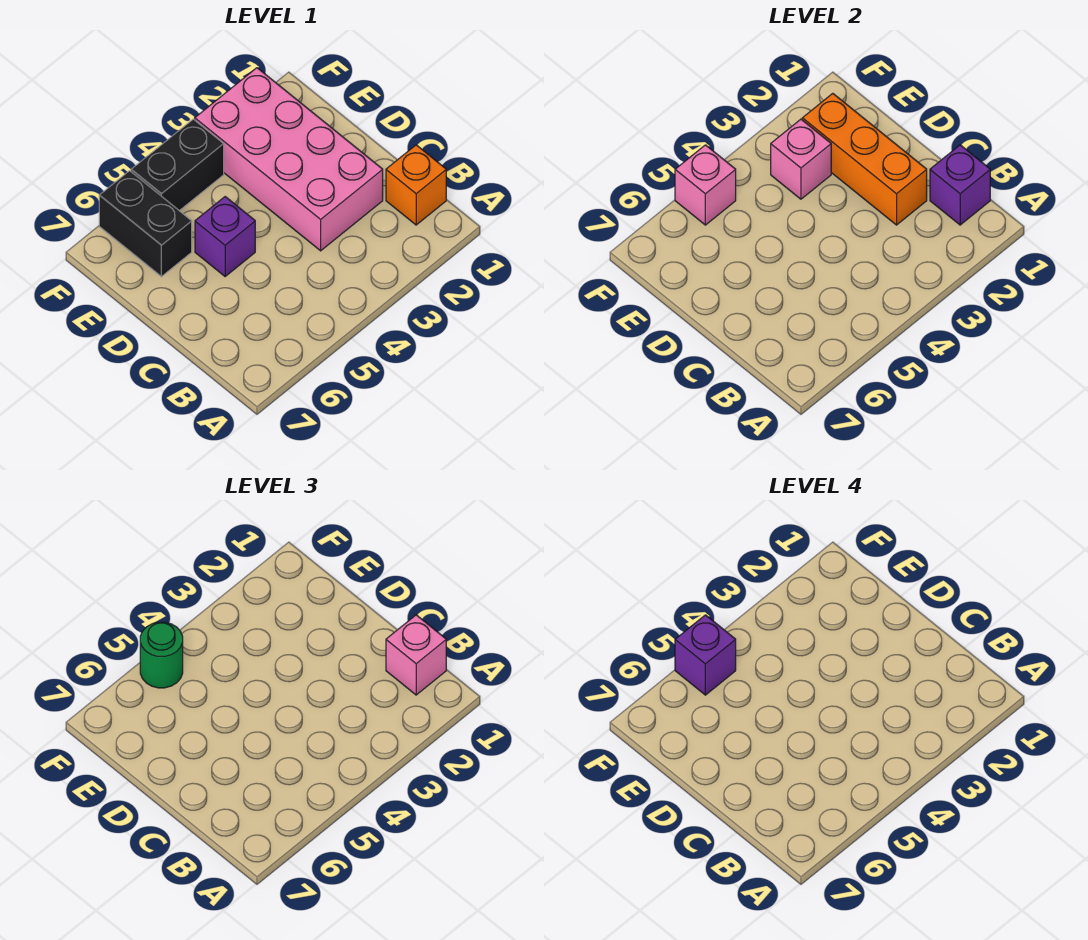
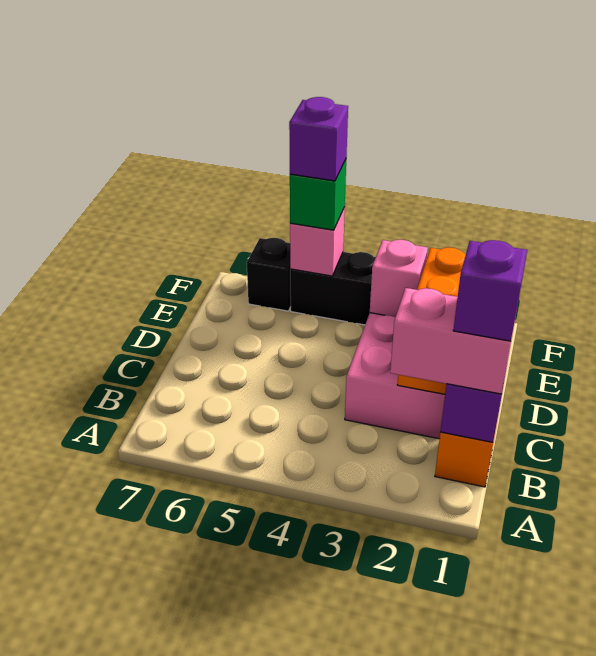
pink brick B1 level 3 -> pink brick B1:B2 level 3
purple brick D5 level 1 -> purple brick B1 level 4
black brick E6:F6 level 1 -> black brick F6 level 1
green round brick F5 level 3 -> green brick F5 level 3

